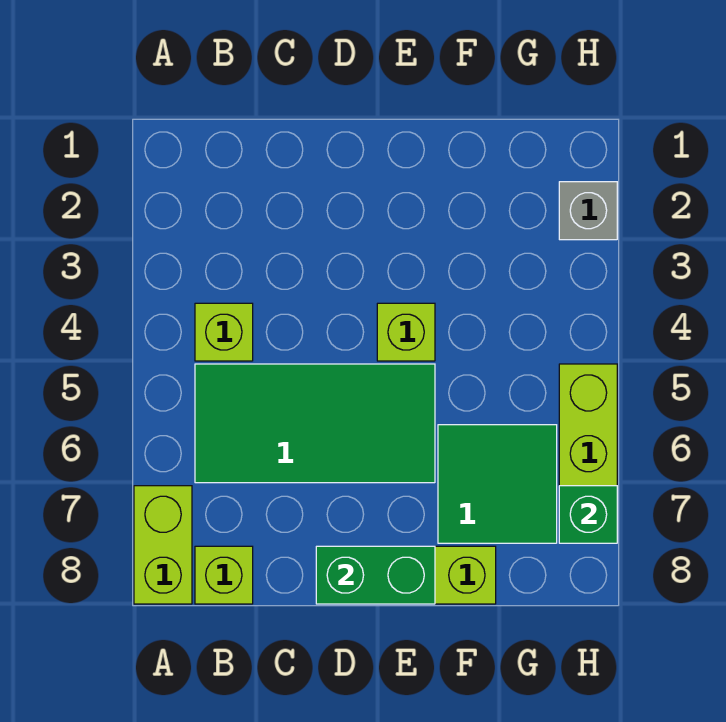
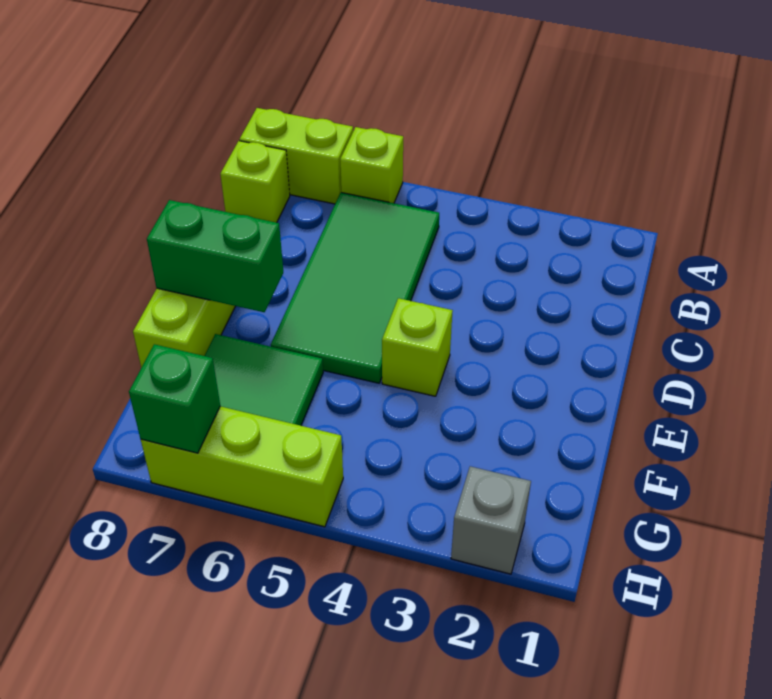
lime brick B4 level 1 -> lime brick A6 level 1
green brick D8:E8 level 2 -> green brick E7:E8 level 2

